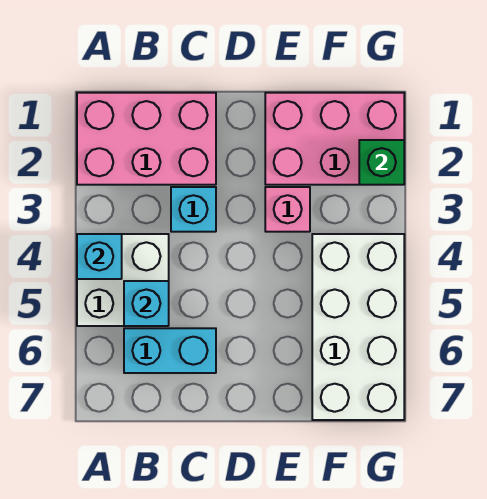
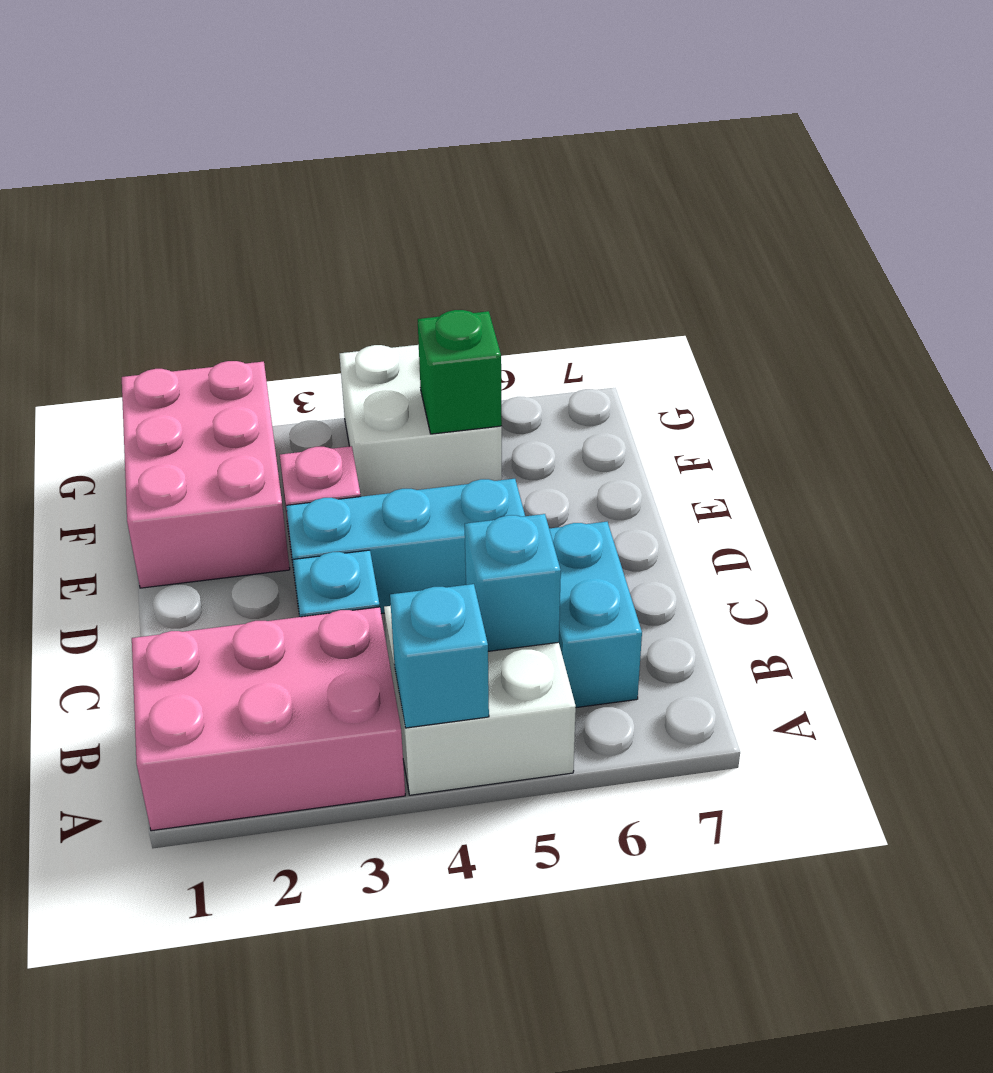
pink brick A1:C2 level 1 -> pink brick A1:B3 level 1
none -> cyan brick D3:D5 level 1
white brick F4:G7 level 1 -> white brick F4:G5 level 1
green brick G2 level 2 -> green brick F5 level 2

